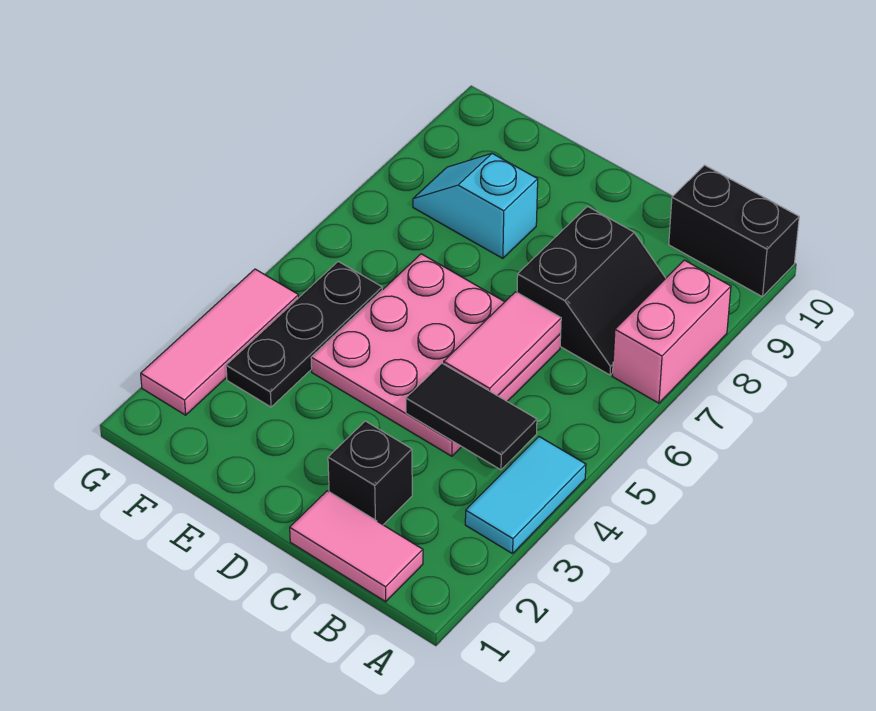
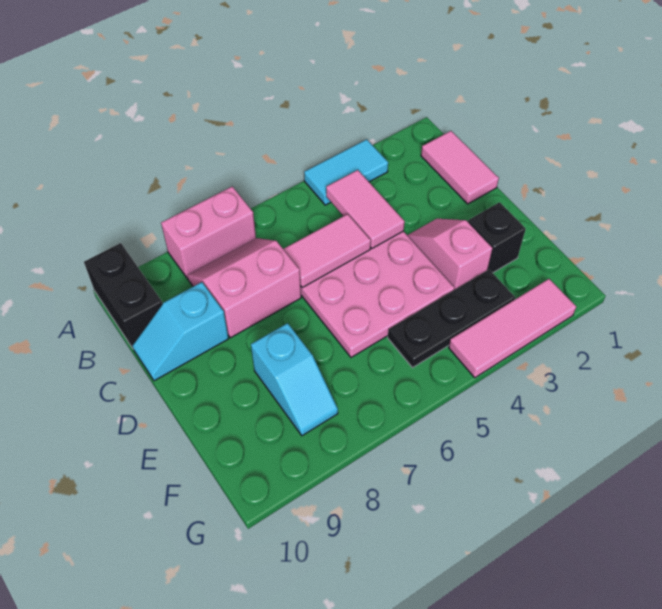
black tile B4:C4 level 2 -> pink tile B4:C4 level 2
black slope B7:C8 level 1 top C -> pink slope B7:C8 level 1 top C
black brick C2 level 1 -> black brick E2 level 1
none -> cyan slope C9:C10 level 1 top 9
none -> pink slope D3:E3 level 1 top E

